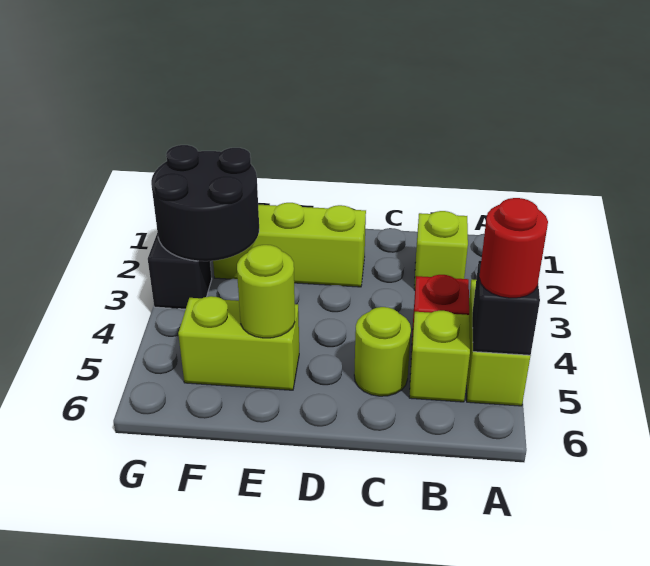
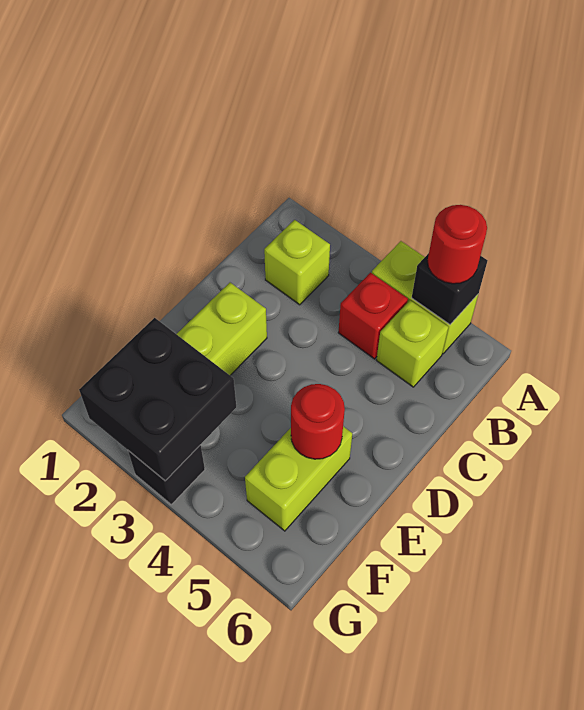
lime round brick C5 level 1 -> none
lime round brick E5 level 2 -> red round brick E5 level 2
black round brick F2:G3 level 2 -> black brick F2:G3 level 2

